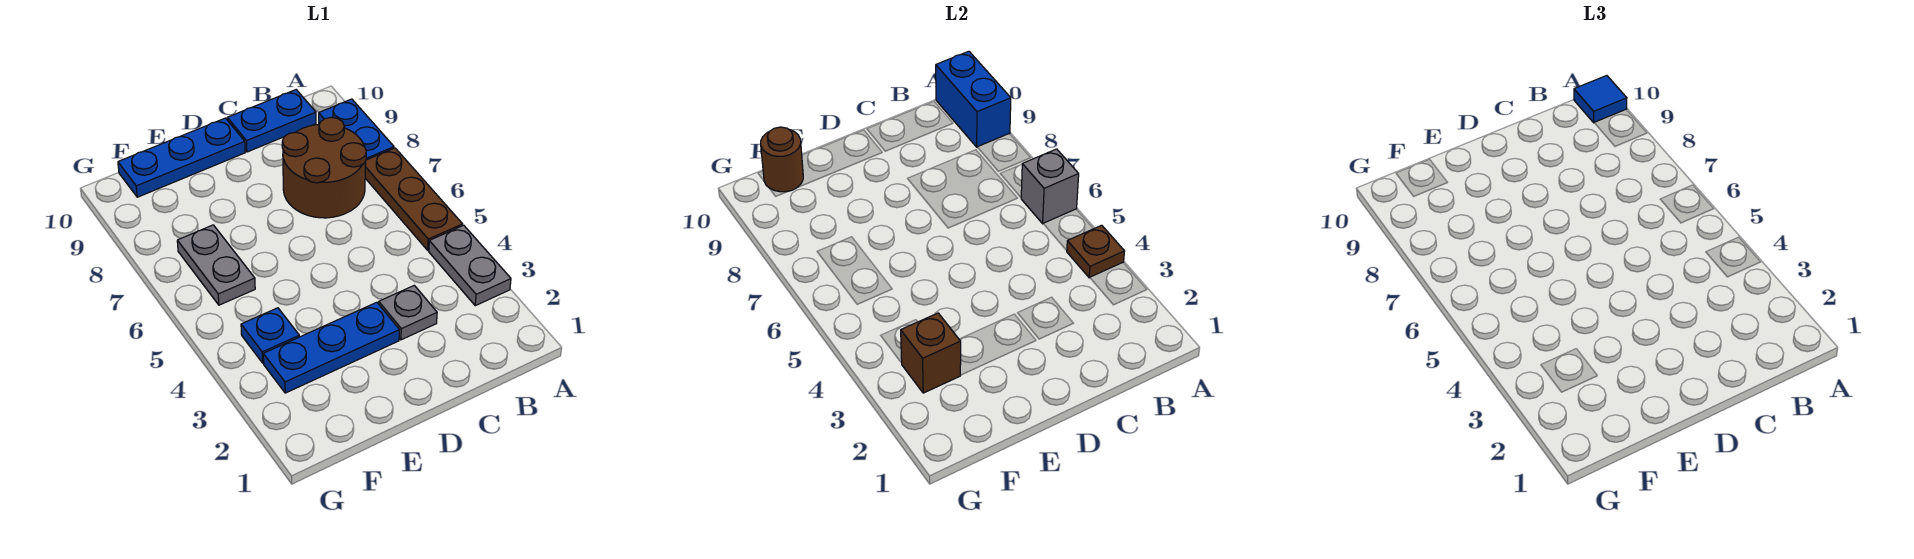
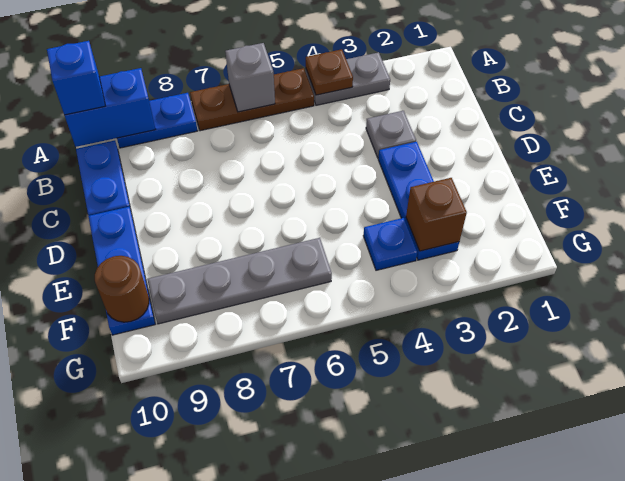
blue tile A10 level 3 -> blue brick A10 level 3
brown round brick B7:C8 level 1 -> none
grey plate F6:F7 level 1 -> grey plate F6:F9 level 1

